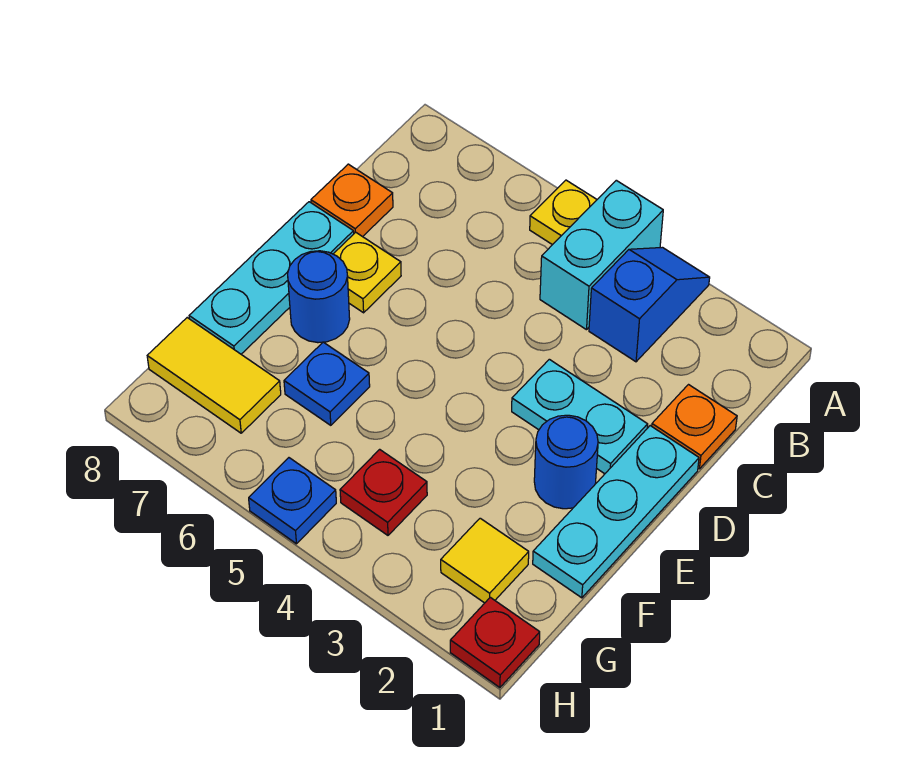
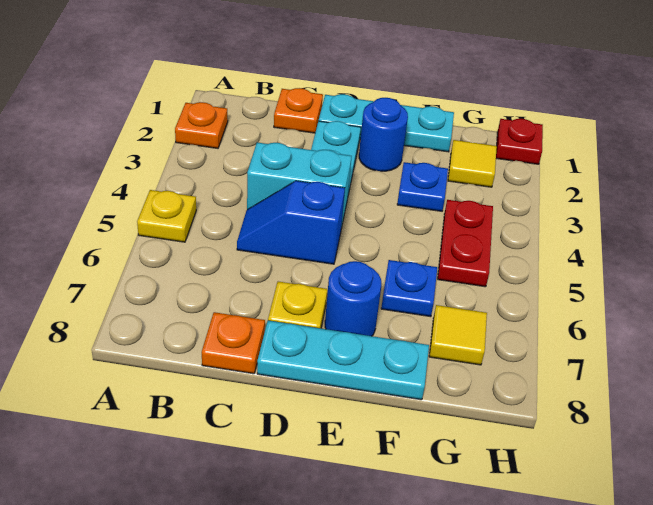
none -> orange plate A2 level 1
blue slope A3:B3 level 1 top B -> blue slope C5:D5 level 1 top D
cyan brick A4:B4 level 1 -> cyan brick C4:D4 level 1
red plate G4 level 1 -> red plate G4:G5 level 1
yellow tile G7:G8 level 1 -> yellow tile G7 level 1
blue plate H5 level 1 -> blue plate F3 level 1

